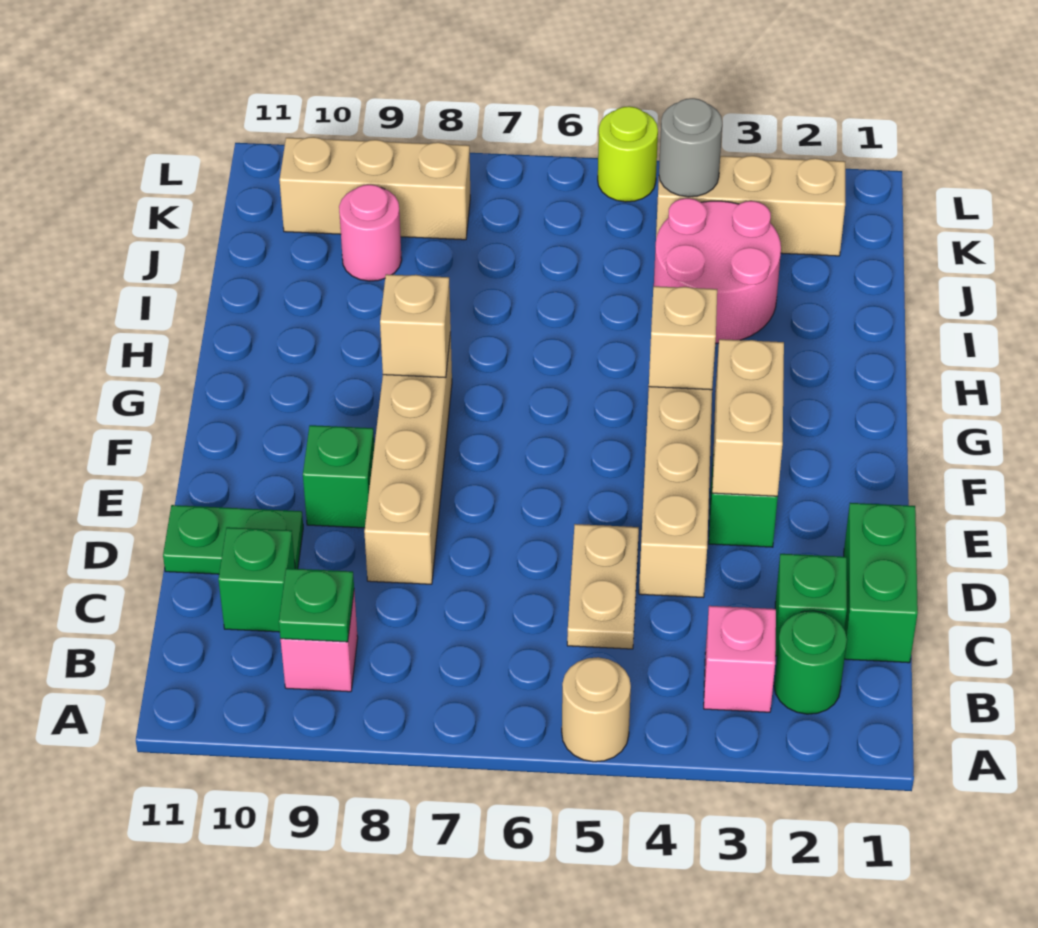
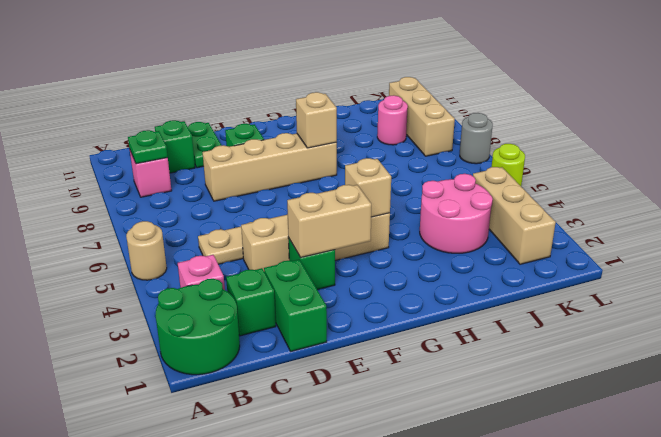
green round brick B2 level 1 -> green round brick A1:B2 level 1
green brick C1:D1 level 1 -> green brick D1:D2 level 1
grey round brick K4 level 2 -> grey round brick L7 level 1

